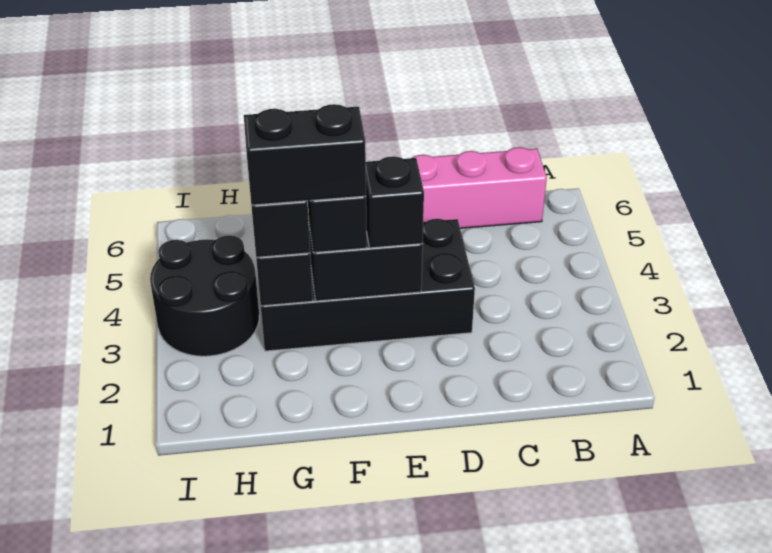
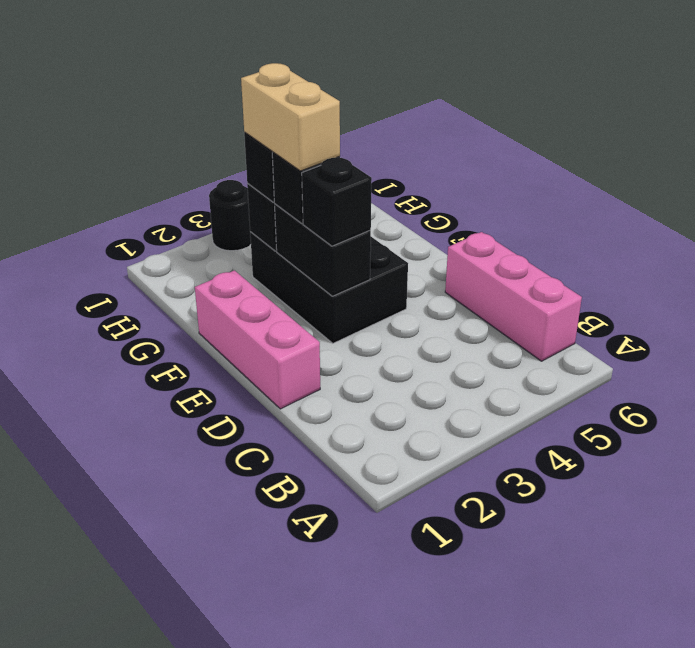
none -> pink brick D1:F1 level 1
black brick D3:G4 level 1 -> black brick E3:G4 level 1
black brick F3:G3 level 4 -> tan brick F3:G3 level 4
black round brick H3:I4 level 1 -> black round brick I3 level 1

